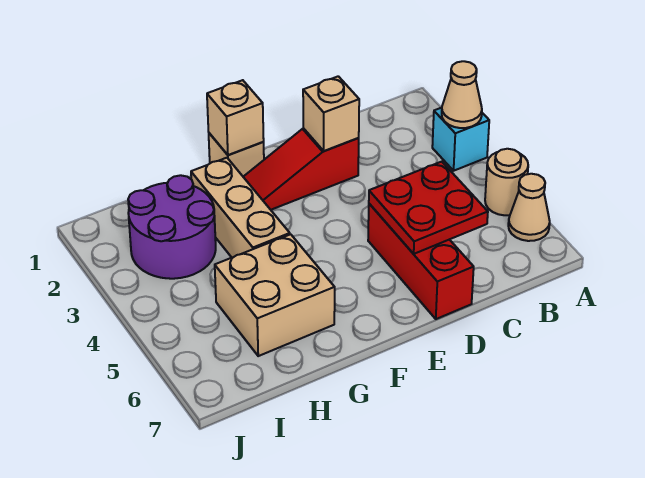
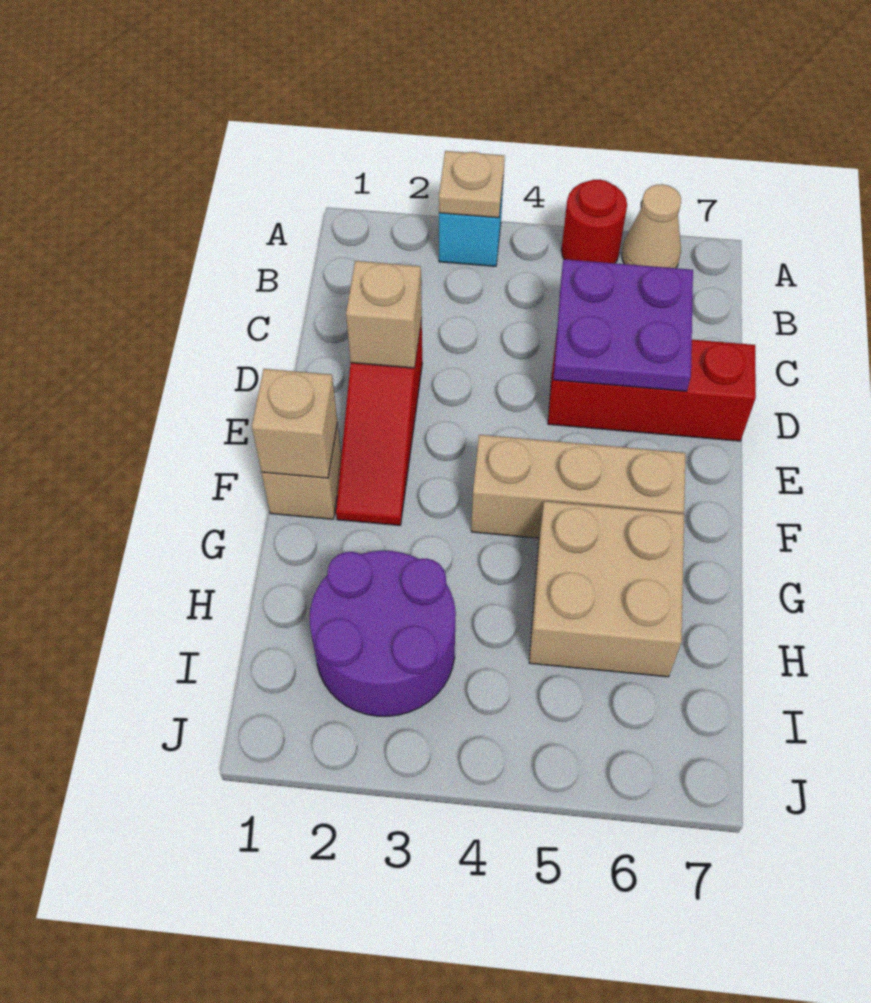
tan cone A3 level 2 -> tan plate A3 level 2
tan round brick A5 level 1 -> red round brick A5 level 1
red plate C5:D6 level 2 -> purple plate C5:D6 level 2
tan brick G2:G4 level 1 -> tan brick F4:F6 level 1

